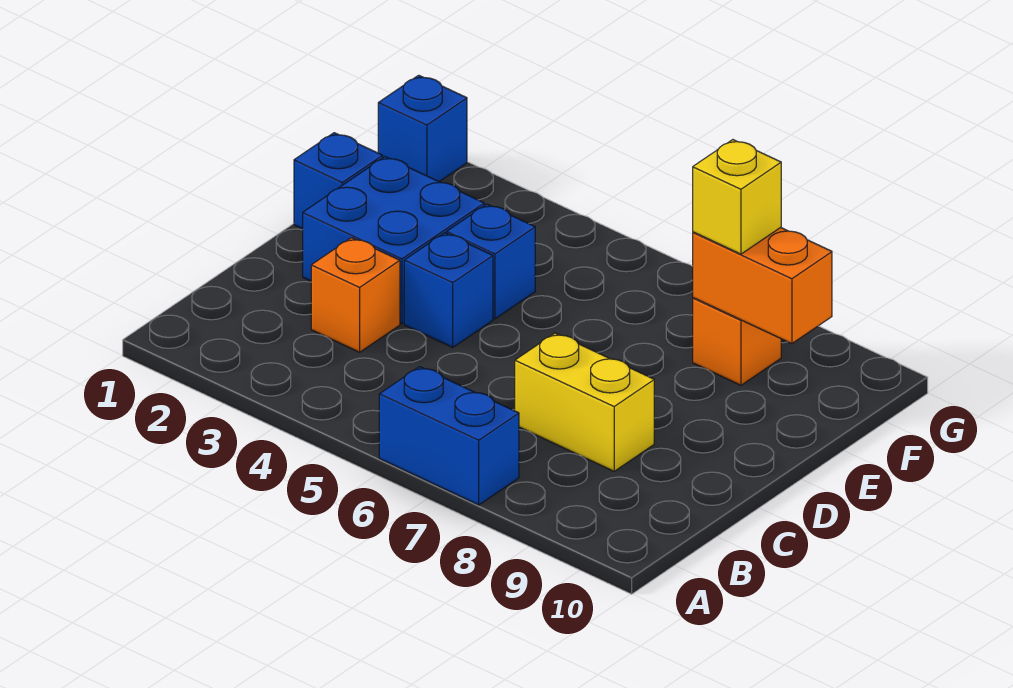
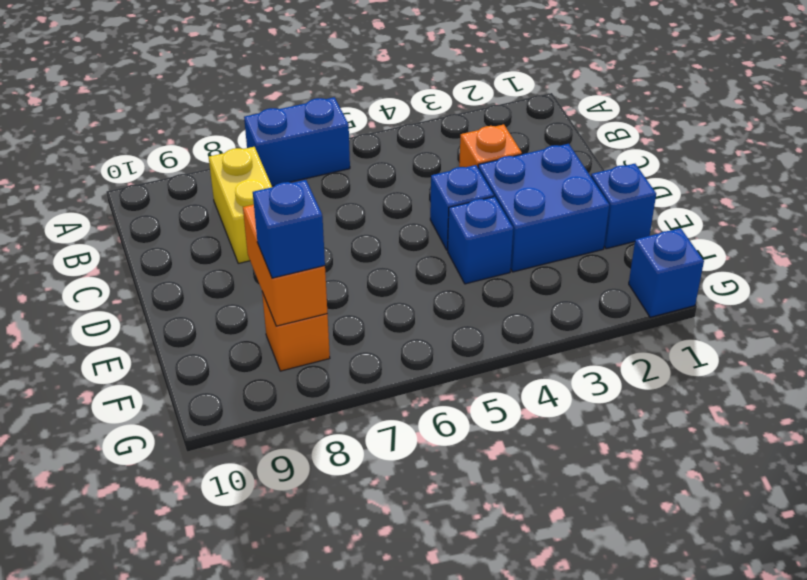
yellow brick C7:C8 level 1 -> yellow brick B8:C8 level 1
orange brick F8:F9 level 2 -> orange brick E8:F8 level 2
yellow brick F8 level 3 -> blue brick F8 level 3

